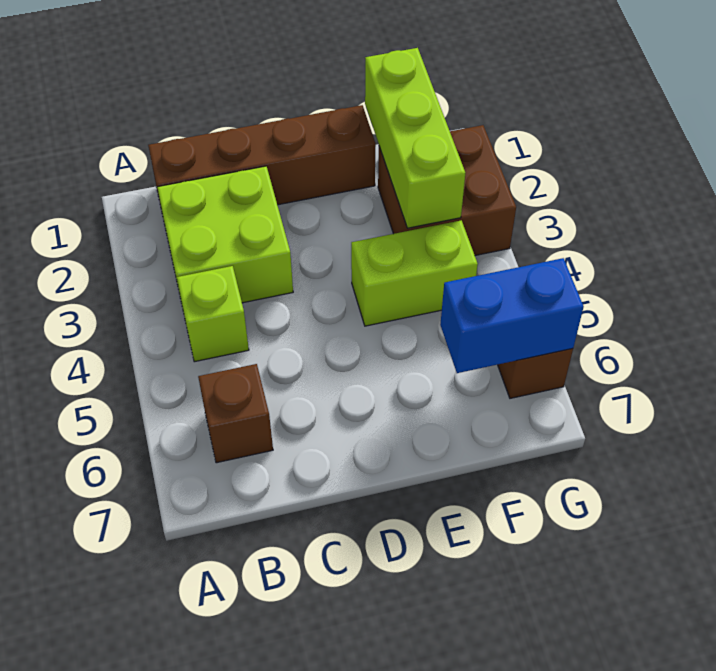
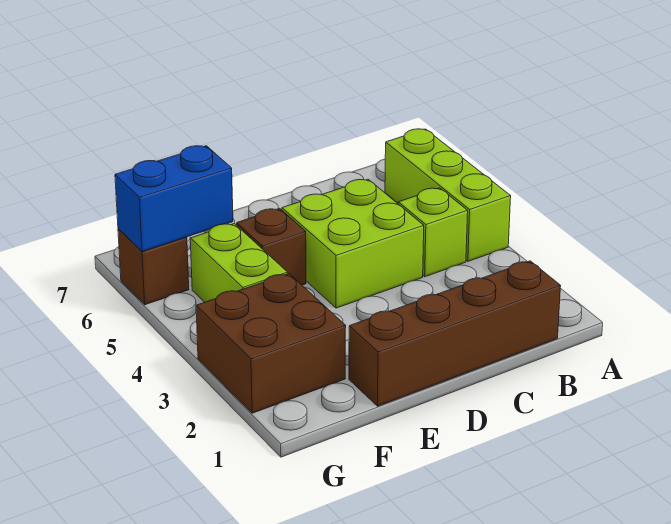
lime brick B2:C3 level 1 -> lime brick C4:D5 level 1
brown brick B6 level 1 -> brown brick E5 level 1
lime brick E4:F4 level 1 -> lime brick F4:F5 level 1
lime brick F1:F3 level 2 -> lime brick A4:A6 level 1

